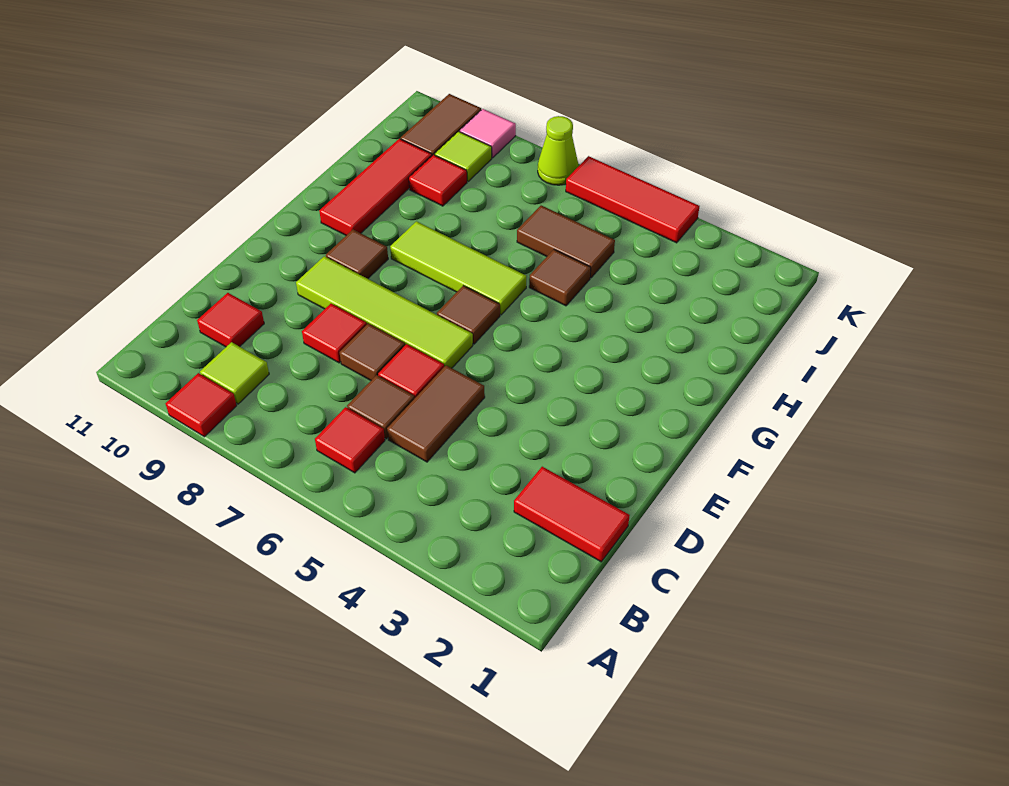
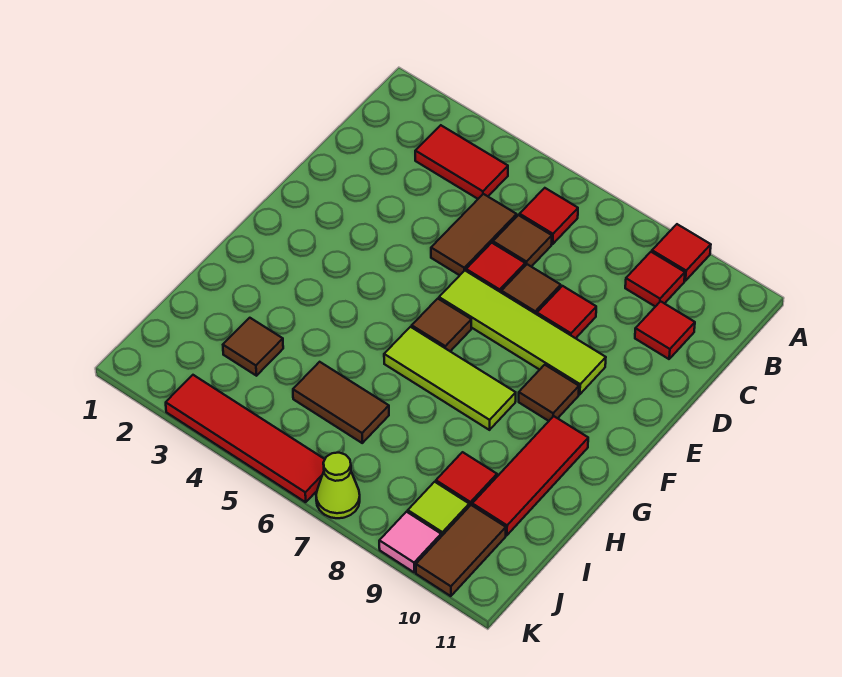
lime tile B9 level 1 -> red tile B9 level 1
red tile C1:C2 level 1 -> red tile B3:B4 level 1
brown tile H5 level 1 -> brown tile I3 level 1
red tile K4:K6 level 1 -> red tile K3:K6 level 1

